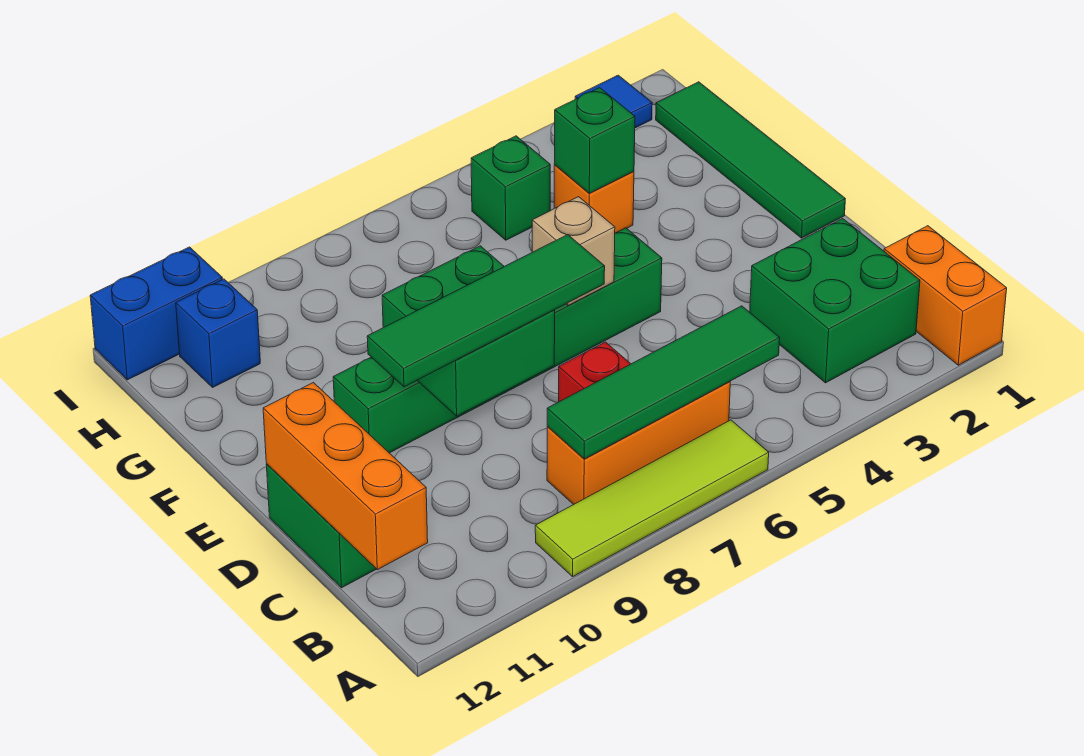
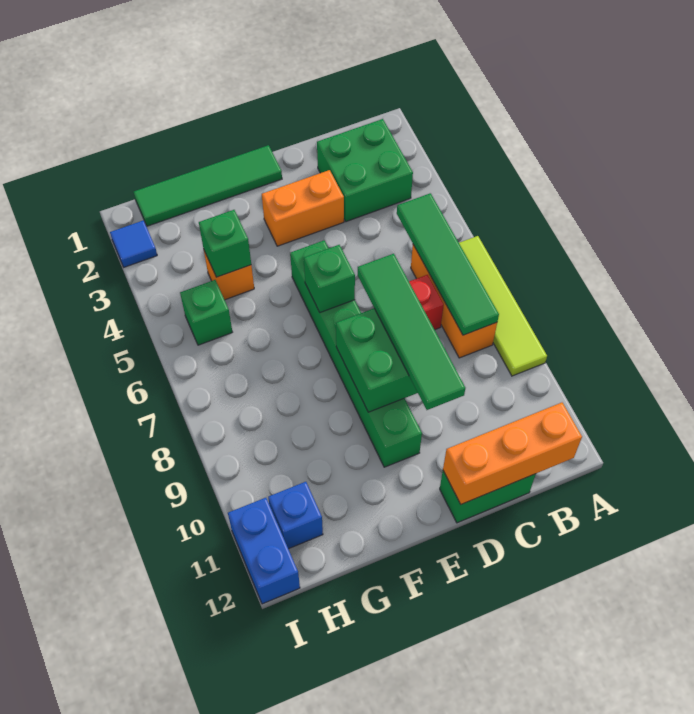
orange brick A1:B1 level 1 -> orange brick D3:E3 level 1
tan brick E6 level 2 -> green brick E6 level 2

